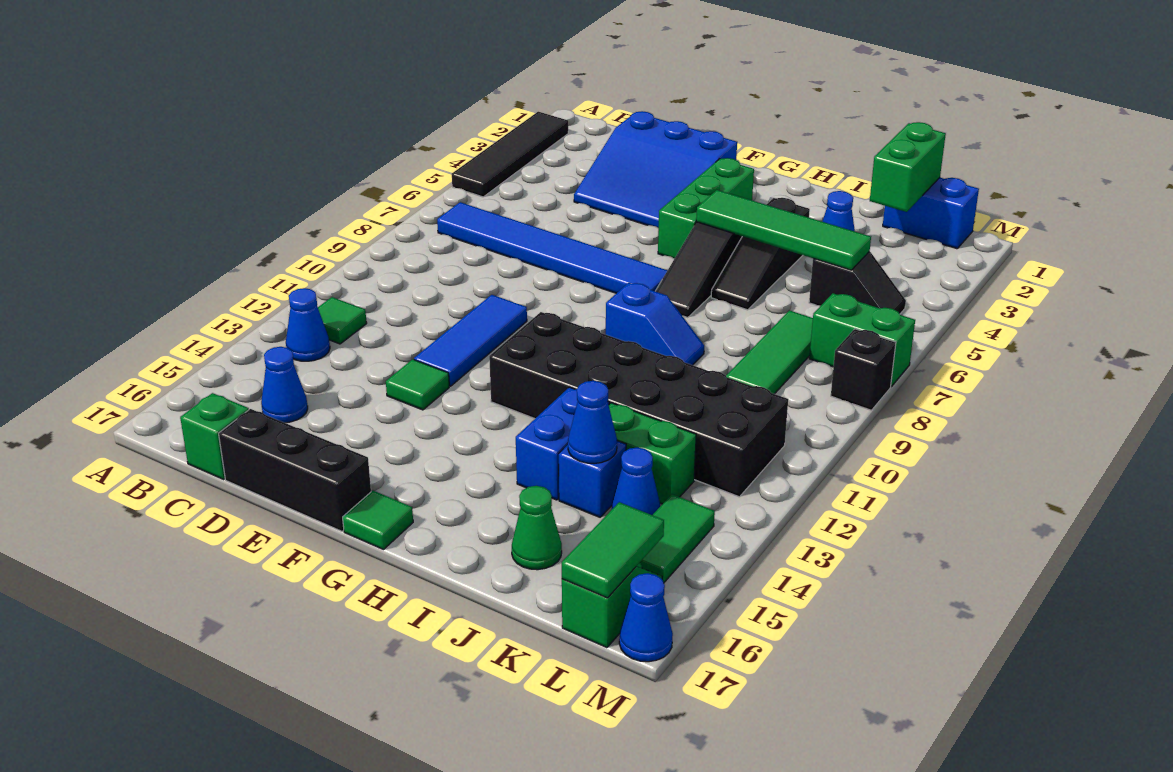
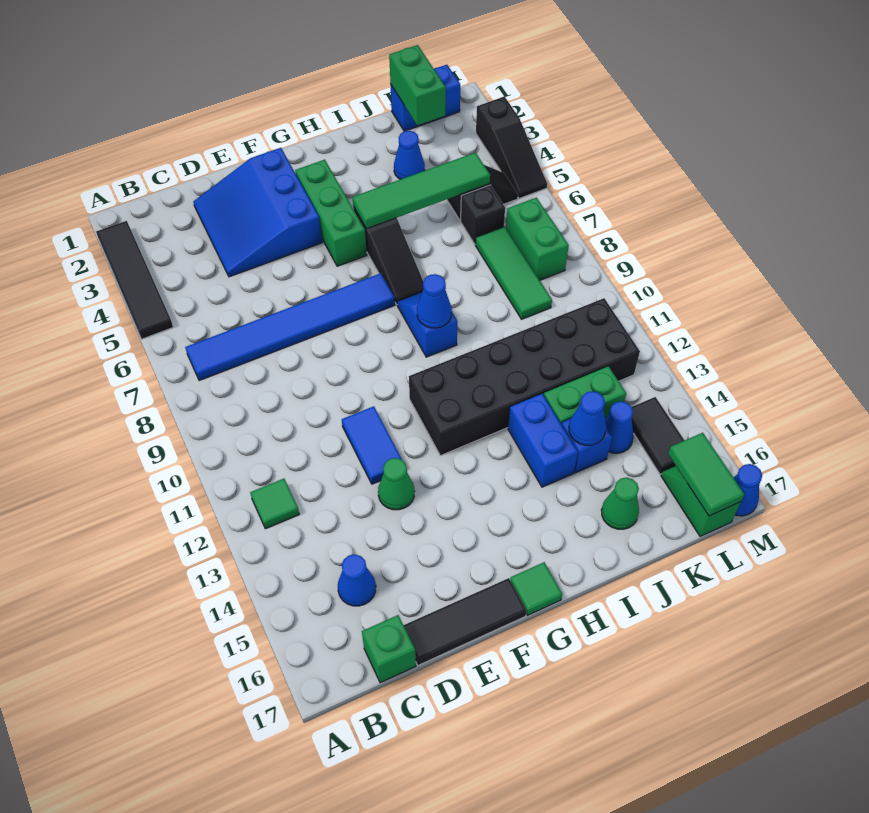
blue cone B13 level 1 -> blue cone H9 level 2
blue slope D2:F4 level 1 top 2 -> blue slope D2:F4 level 1 top F
black brick D17:F17 level 1 -> black tile D17:F17 level 1
blue tile E10:E12 level 1 -> blue tile E11:E12 level 1
green tile E13 level 1 -> green cone E13 level 1
blue slope H9:I9 level 1 top H -> blue slope H8:H9 level 1 top 9
black slope I4:I6 level 1 top 4 -> black slope M3:M5 level 1 top 3
green brick L7:M7 level 1 -> green brick L7:L8 level 1
green tile L14:L15 level 1 -> black tile L14:L15 level 1
black brick M8 level 1 -> black brick K6 level 1

